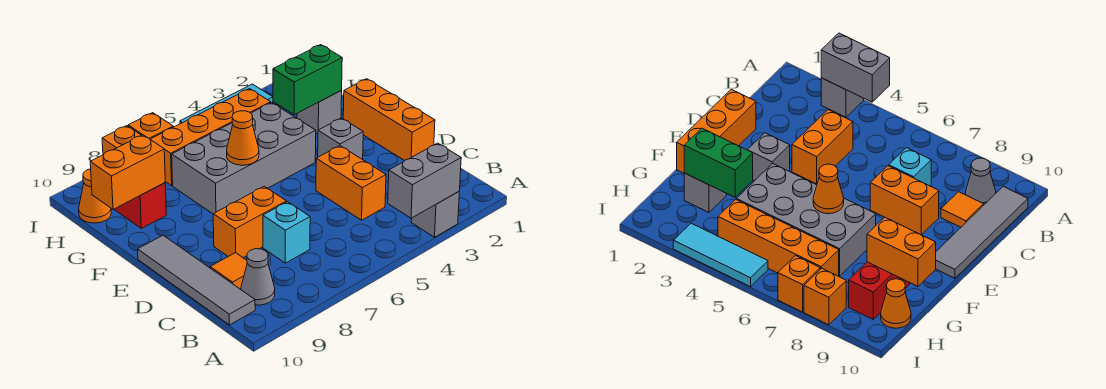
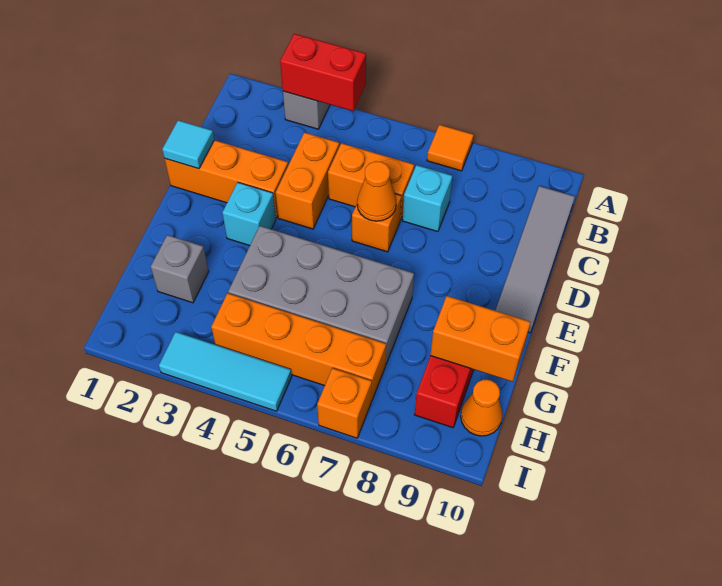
grey brick A3:A4 level 2 -> red brick A3:A4 level 2
grey cone B9 level 1 -> none
orange tile C9 level 1 -> orange tile A7 level 1
orange brick D1:F1 level 1 -> orange brick D1:D3 level 1
none -> cyan tile D1 level 2
orange brick D7:D8 level 1 -> orange brick C5:C6 level 1
grey brick E3 level 1 -> cyan brick E3 level 1
orange cone F6 level 2 -> orange cone D6 level 2
green brick G2:G3 level 2 -> none
orange brick I8 level 1 -> orange brick D6 level 1

